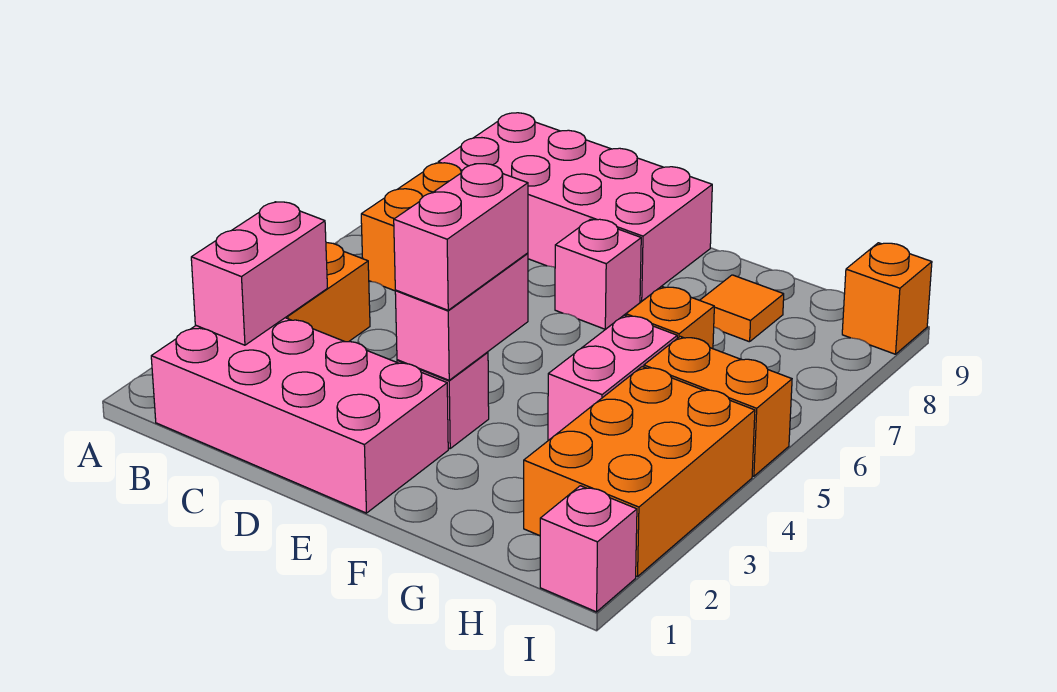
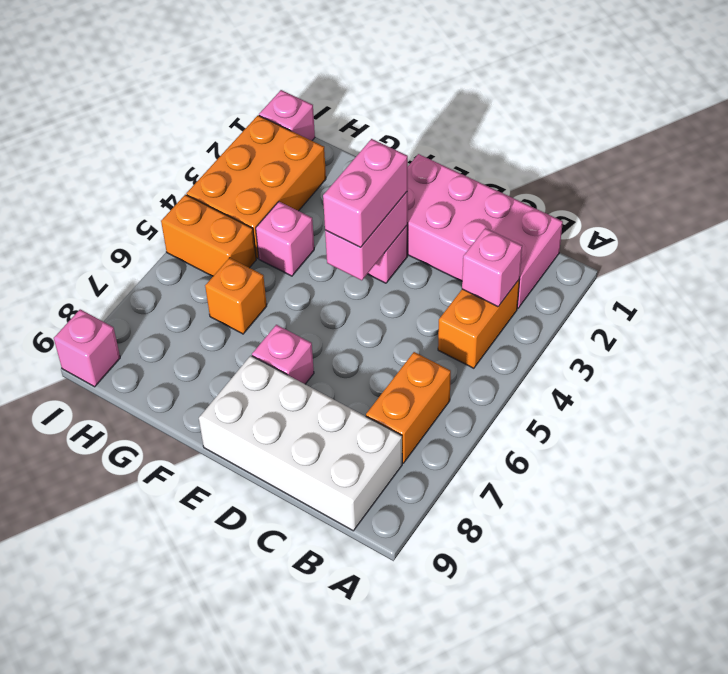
pink brick B2:B3 level 2 -> pink brick B3 level 2
pink brick B8:E9 level 1 -> white brick B8:E9 level 1
pink brick G4:G5 level 1 -> pink brick G4 level 1
orange tile G8 level 1 -> none
orange brick I9 level 1 -> pink brick I9 level 1

